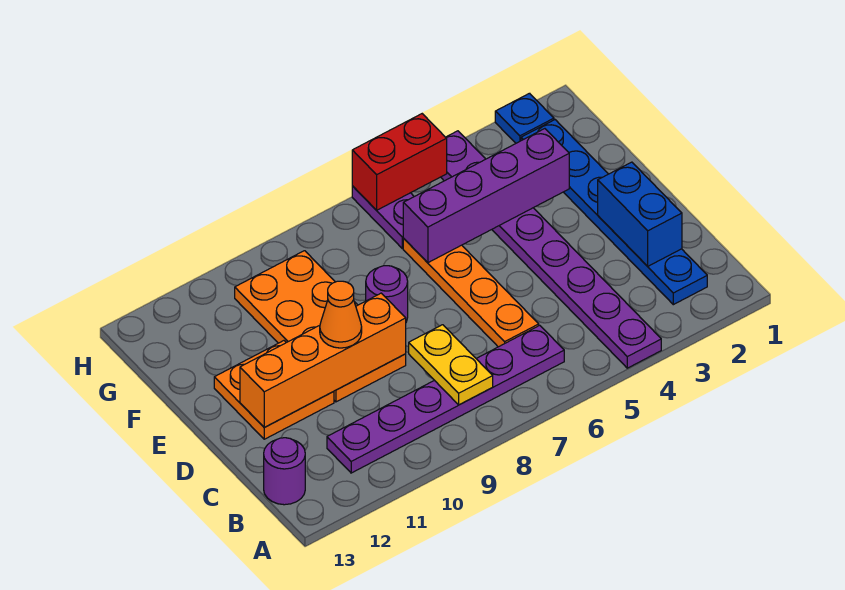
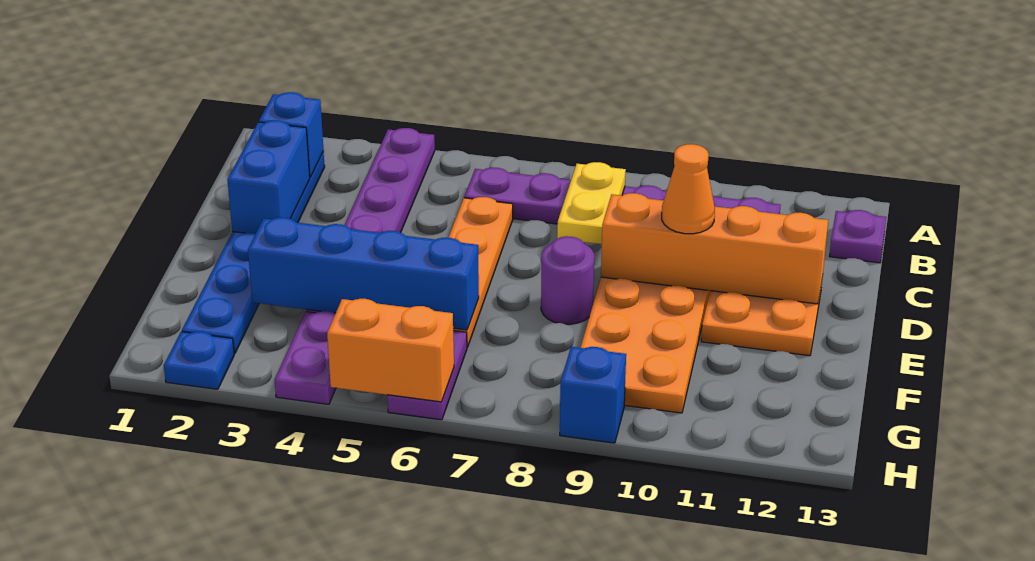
none -> blue brick B2 level 2
purple round brick B13 level 1 -> purple plate B13 level 1
purple brick F3:F6 level 2 -> blue brick F3:F6 level 2
red brick H5:H6 level 2 -> orange brick H5:H6 level 2
none -> blue brick H9 level 1

